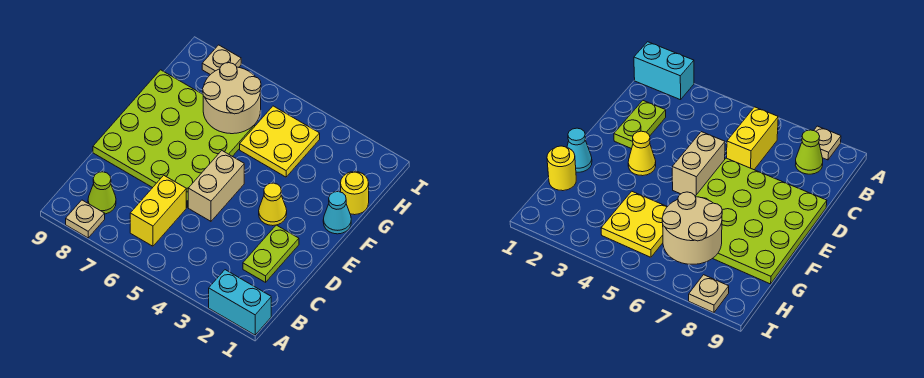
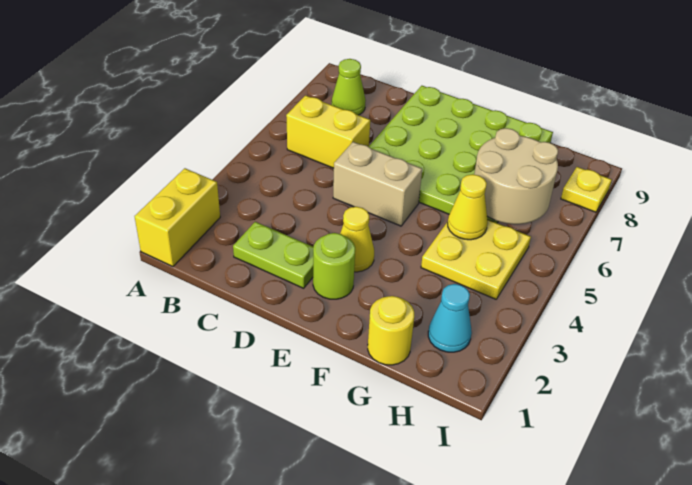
cyan brick A1:A2 level 1 -> yellow brick A1:A2 level 1
tan plate A8 level 1 -> none
none -> lime round brick E2 level 1
cyan cone F1 level 1 -> cyan cone H2 level 1
none -> yellow cone G5 level 2
tan plate I8 level 1 -> yellow plate I8 level 1

